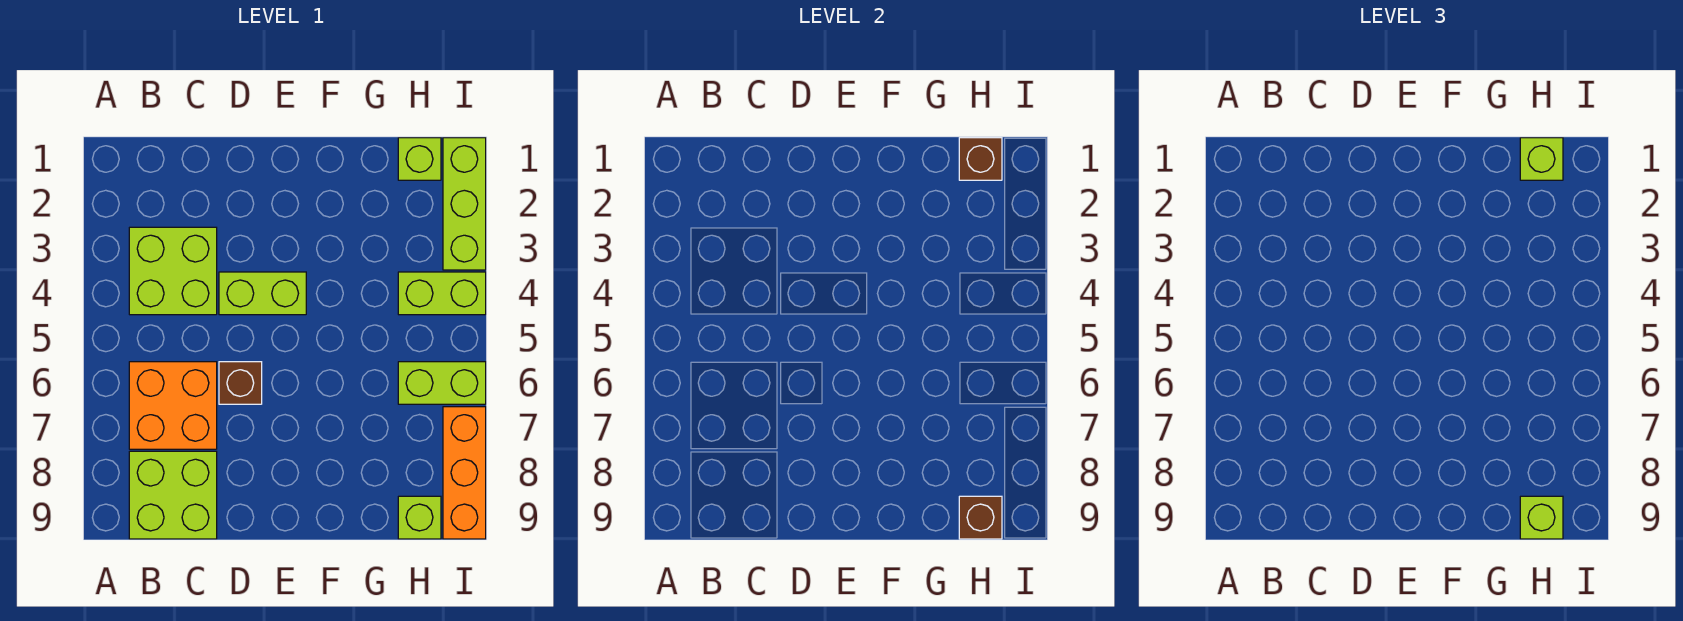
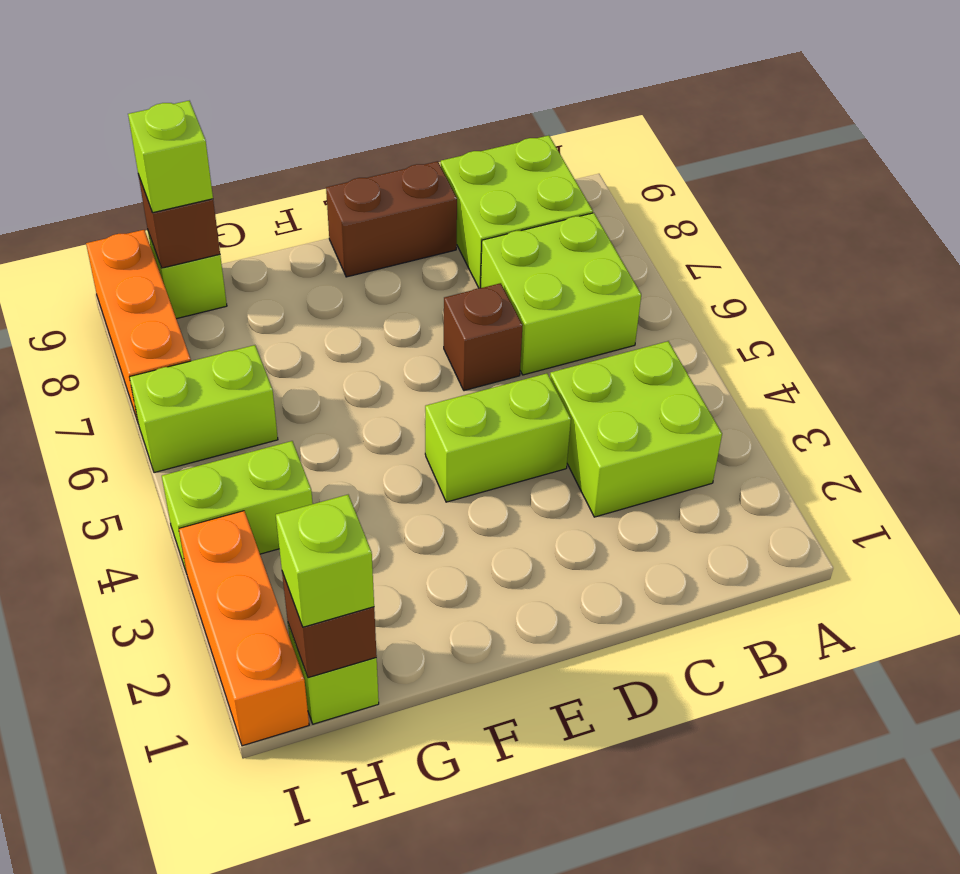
orange brick B6:C7 level 1 -> lime brick B6:C7 level 1
none -> brown brick D9:E9 level 1
lime brick I1:I3 level 1 -> orange brick I1:I3 level 1

